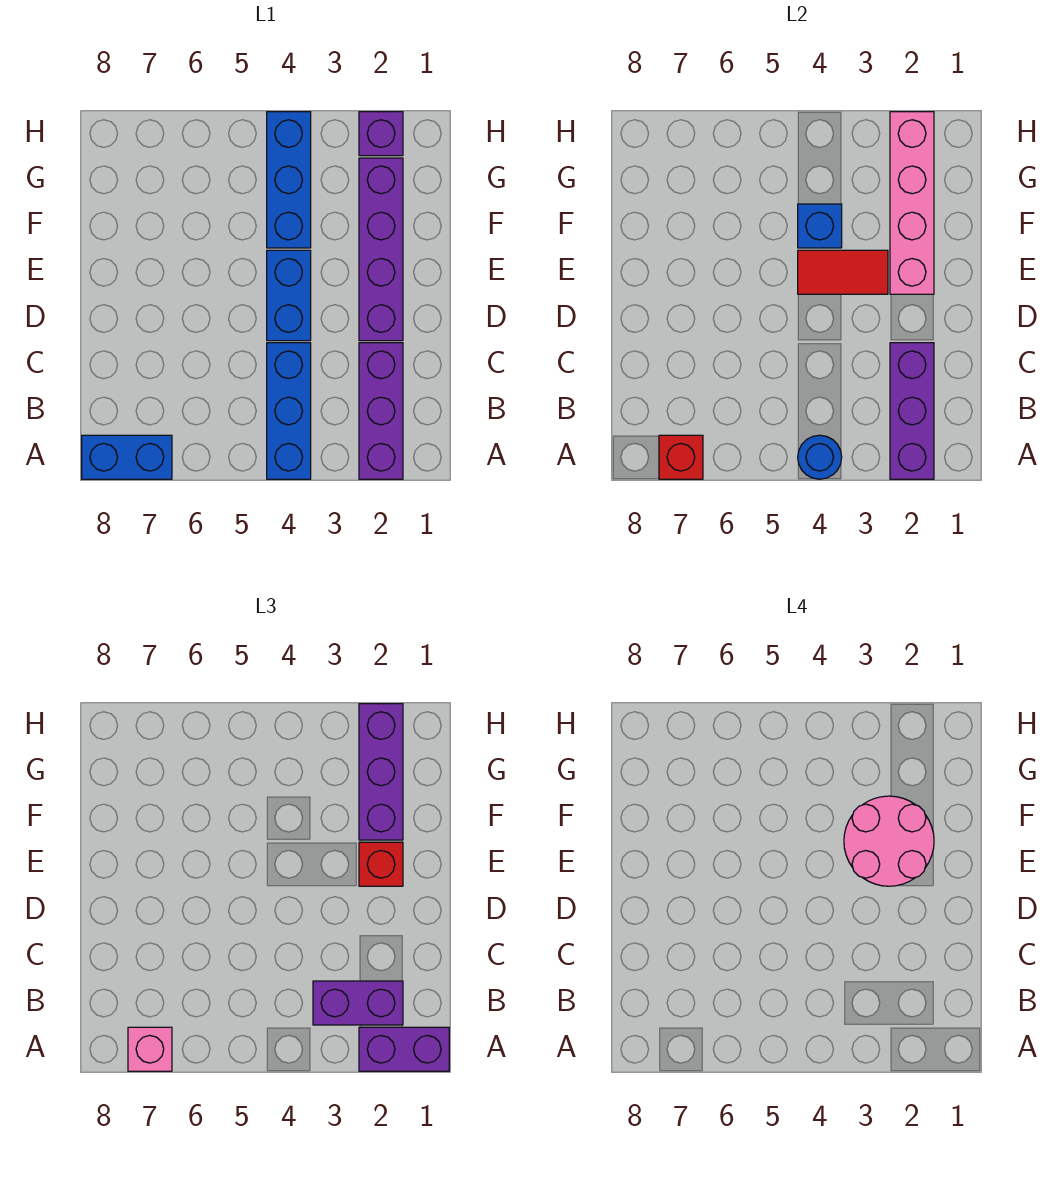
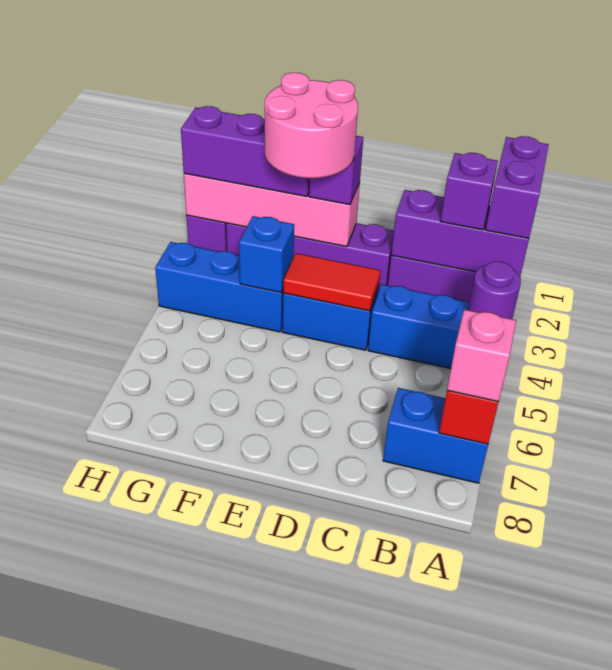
blue round brick A4 level 2 -> purple round brick A4 level 2
blue brick A7:A8 level 1 -> blue brick A7:B7 level 1
purple brick B2:B3 level 3 -> purple brick B2 level 3
red brick E2 level 3 -> purple brick E2 level 3
red tile E3:E4 level 2 -> red tile D4:E4 level 2

